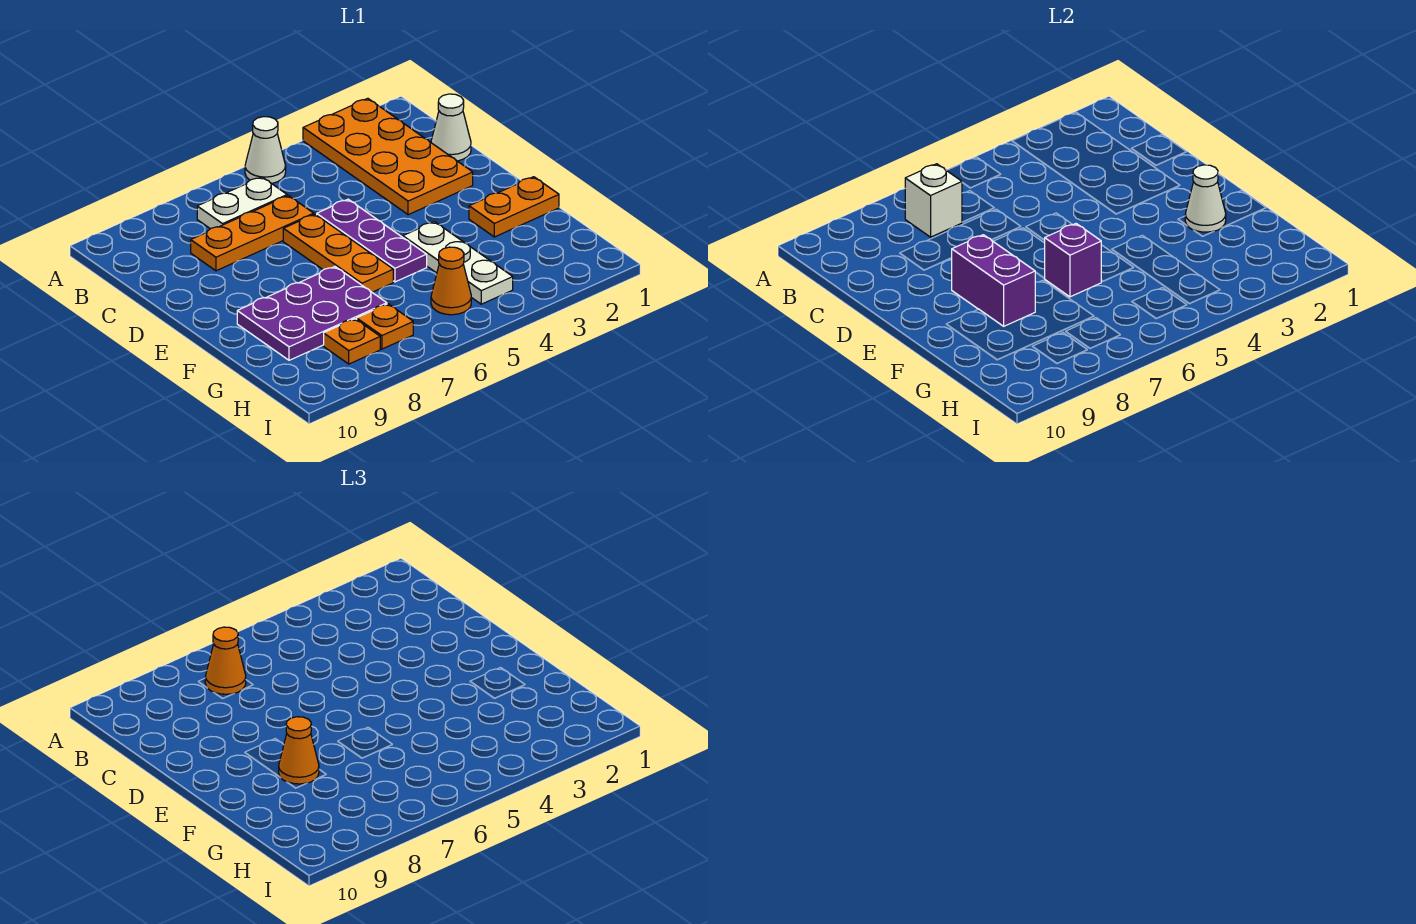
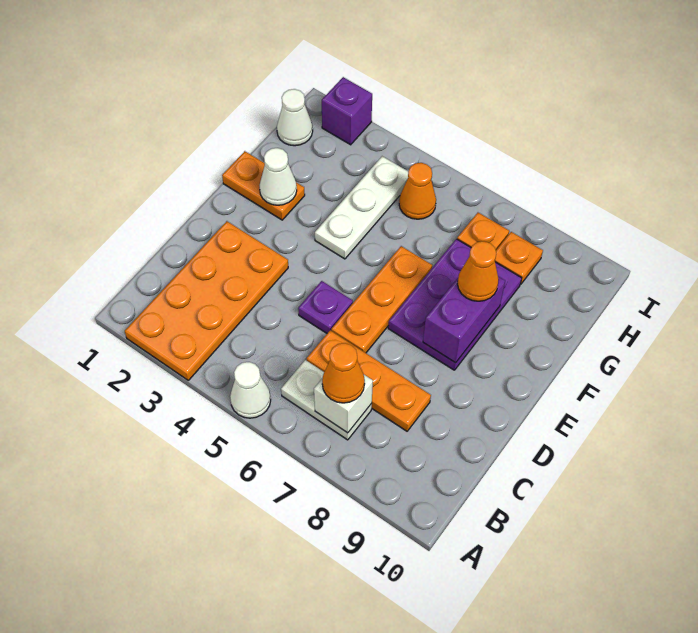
white cone C1 level 1 -> white cone H1 level 1
purple plate D5:F5 level 1 -> purple plate D5 level 1
purple brick F6 level 2 -> purple brick I2 level 1
purple plate F7:G9 level 1 -> purple plate E7:G8 level 1

